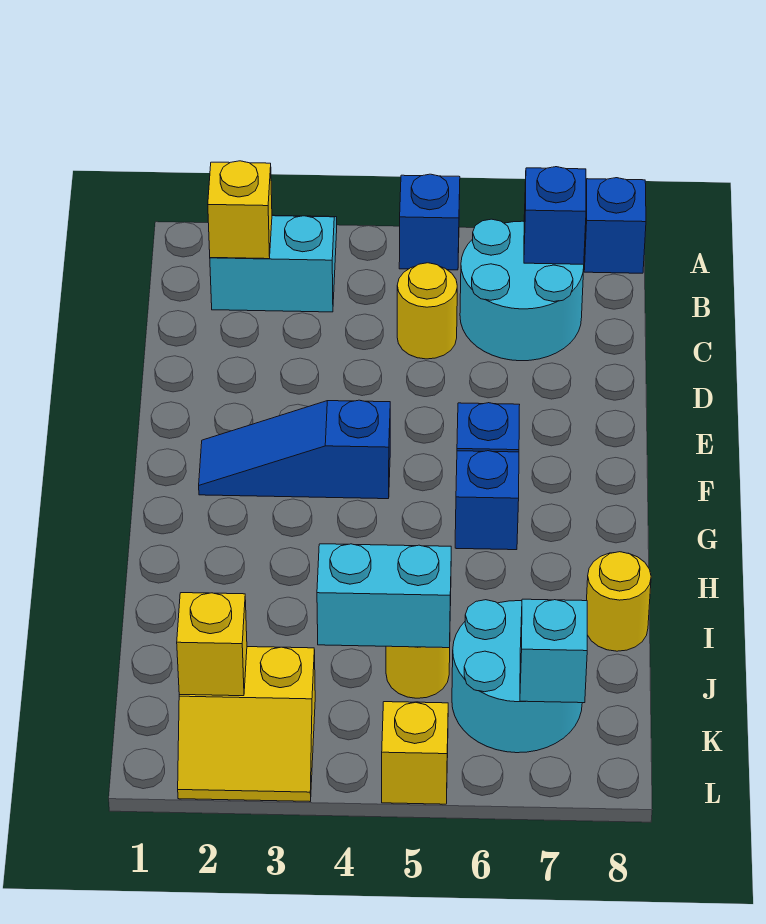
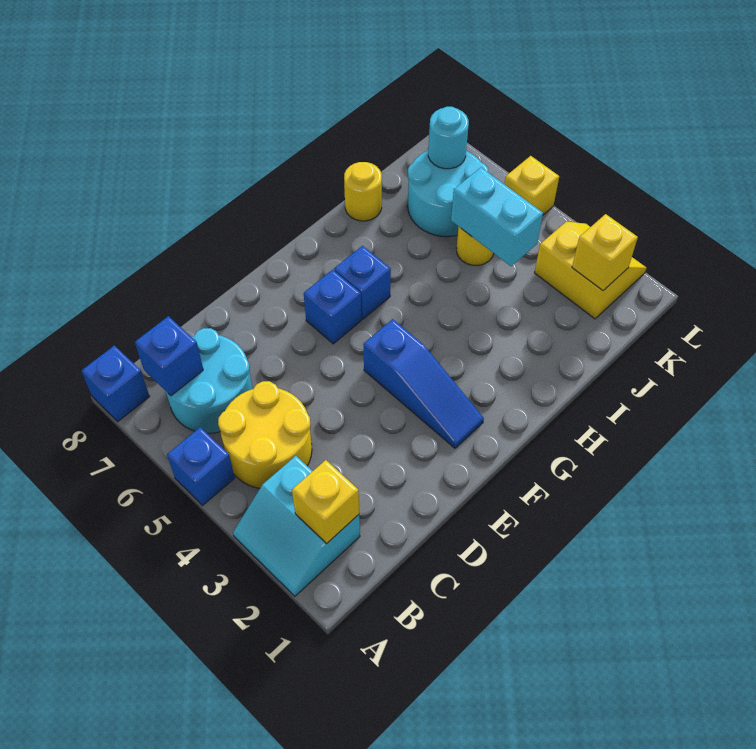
yellow round brick C5 level 1 -> yellow round brick B4:C5 level 1
cyan brick K7 level 2 -> cyan round brick K7 level 2

